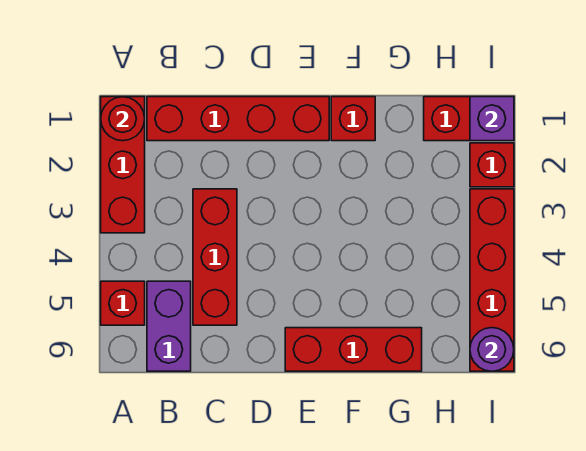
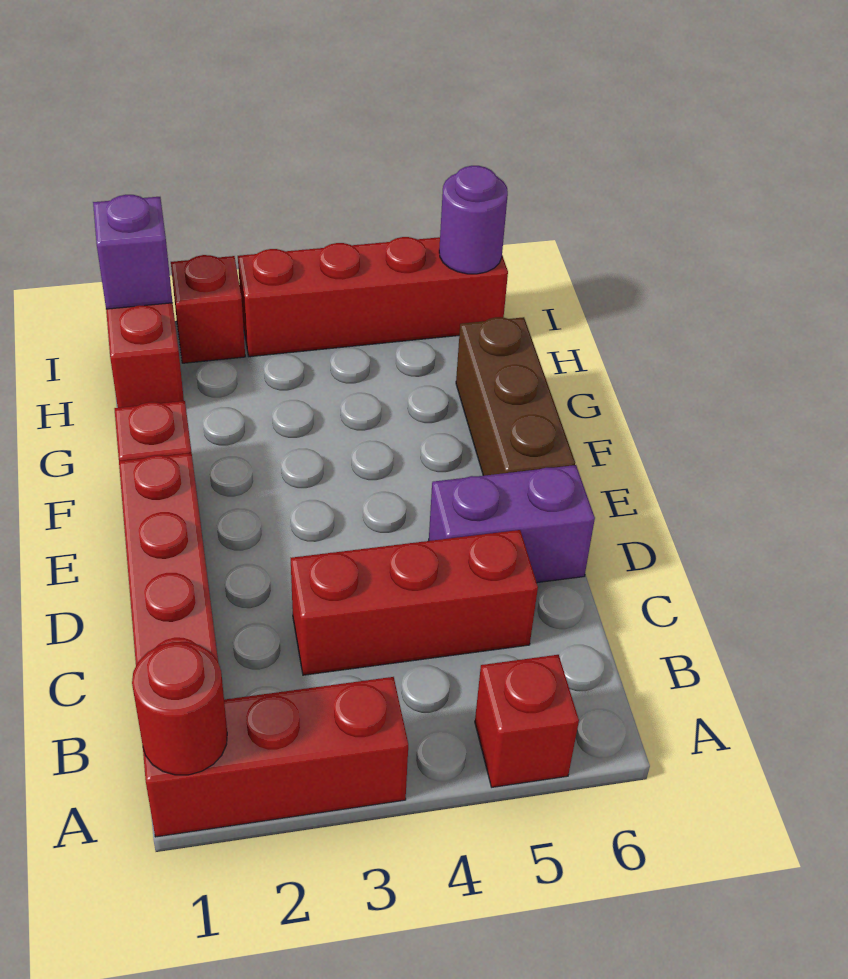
purple brick B5:B6 level 1 -> purple brick D5:D6 level 1
red brick E6:G6 level 1 -> brown brick E6:G6 level 1

